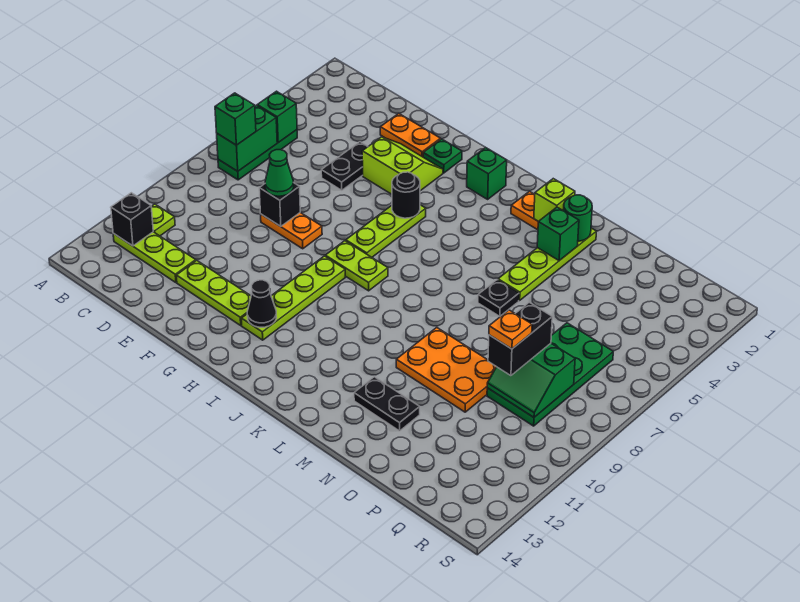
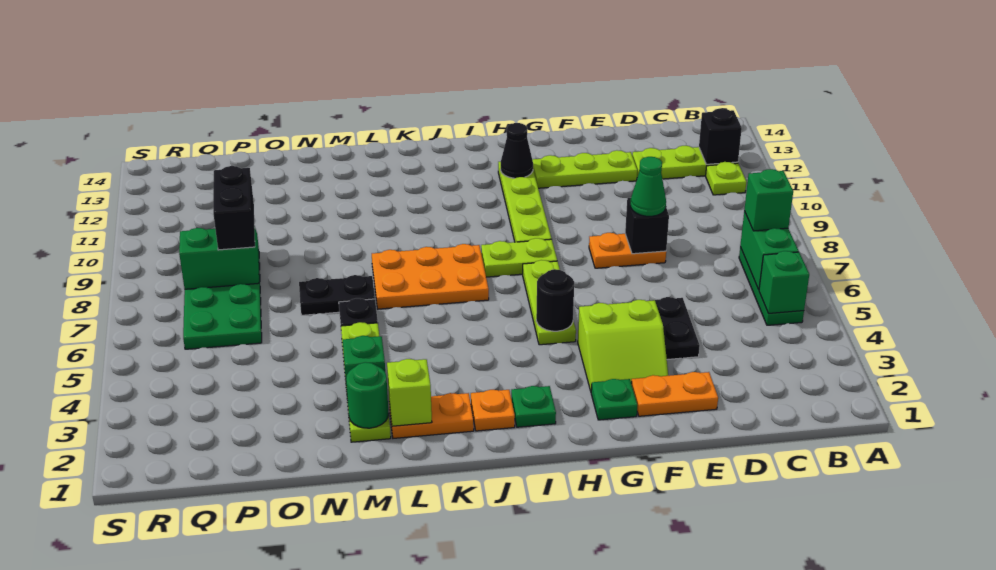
green brick I2 level 1 -> green plate I2 level 1
orange plate M9:O10 level 1 -> orange plate J7:L8 level 1
black plate M12:N12 level 1 -> black plate M7:N7 level 1
orange plate P9 level 4 -> orange plate J2 level 1

